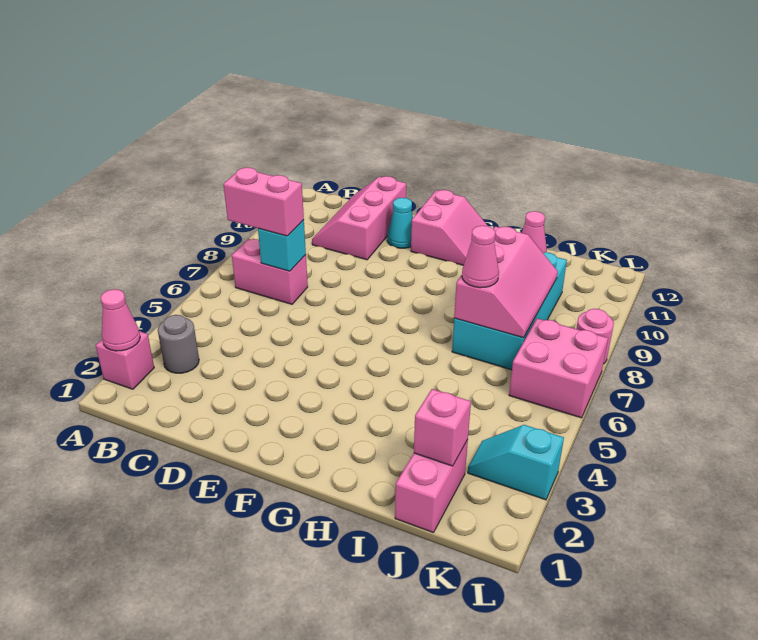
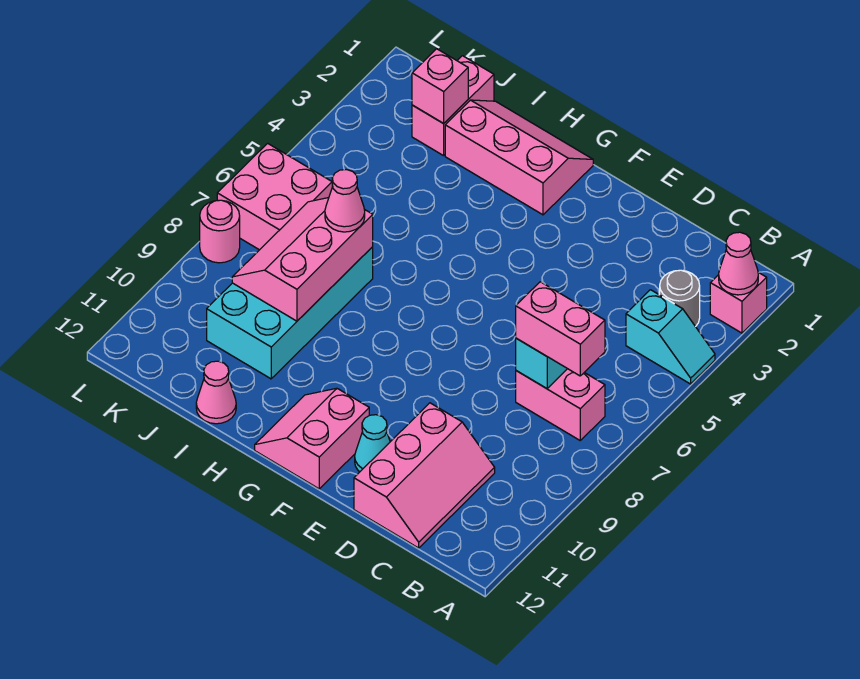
none -> pink slope G1:I2 level 1 top 2
cyan slope K3:L3 level 1 top L -> cyan slope A4:B4 level 1 top B

